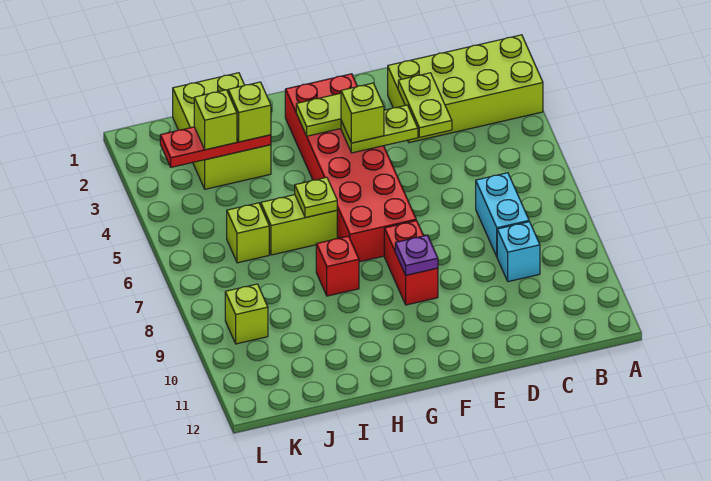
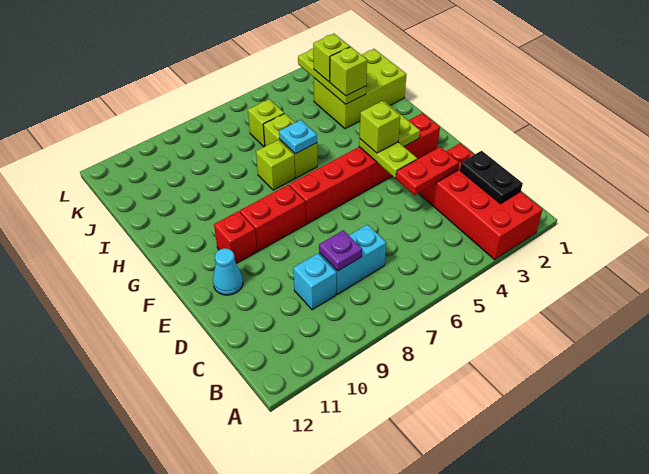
lime brick A2:D3 level 1 -> red brick A2:D3 level 1
none -> black plate B2:C2 level 2
lime plate D3:D4 level 2 -> red plate D3:D4 level 2
none -> cyan cone E11 level 1
red brick F2:G7 level 1 -> red brick F2:F7 level 1
purple plate F9 level 2 -> purple plate C8 level 2
lime plate H6 level 2 -> cyan plate H6 level 2
red brick H8 level 1 -> red brick F10 level 1
red plate I3:K3 level 2 -> lime plate I3:K3 level 2
lime brick K9 level 1 -> lime brick H7 level 1

